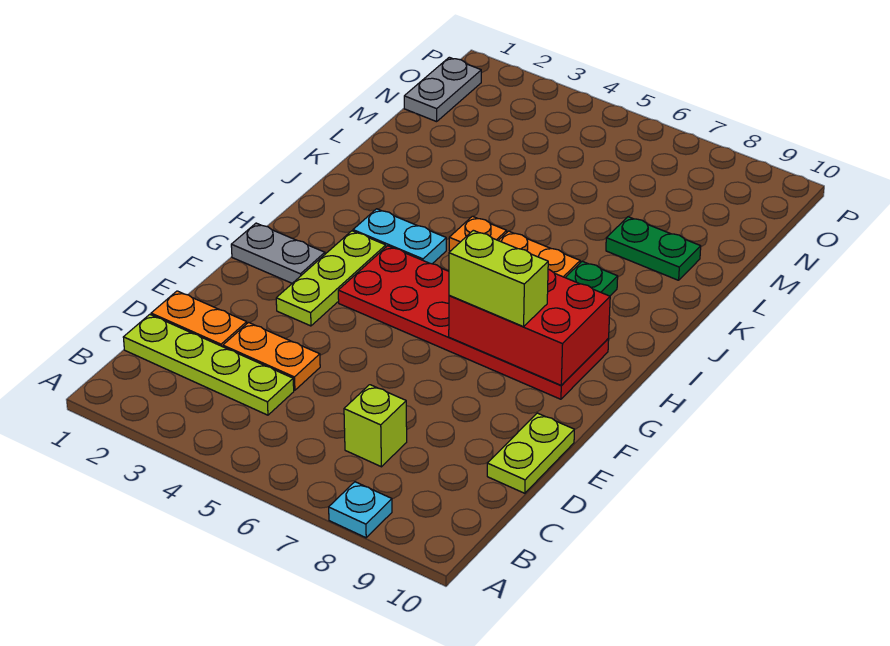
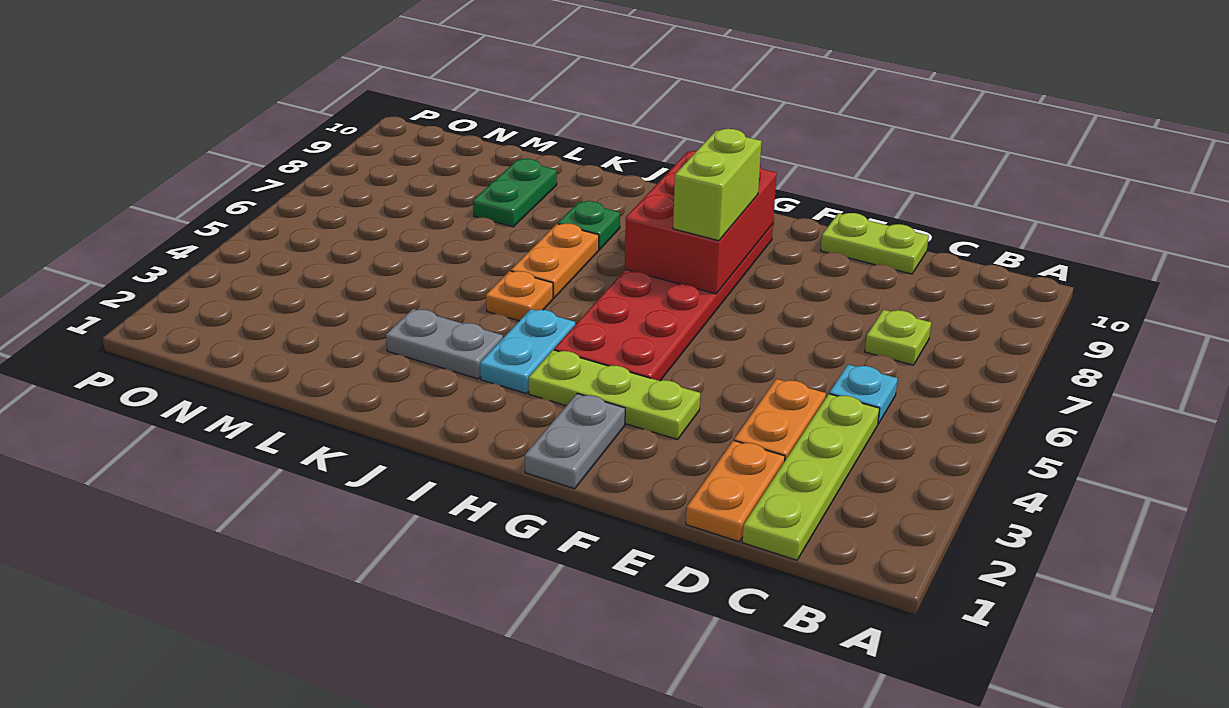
cyan plate A8 level 1 -> cyan plate C5 level 1
lime brick C7 level 1 -> lime plate C7 level 1
grey plate N1:O1 level 1 -> grey plate J3:K3 level 1

